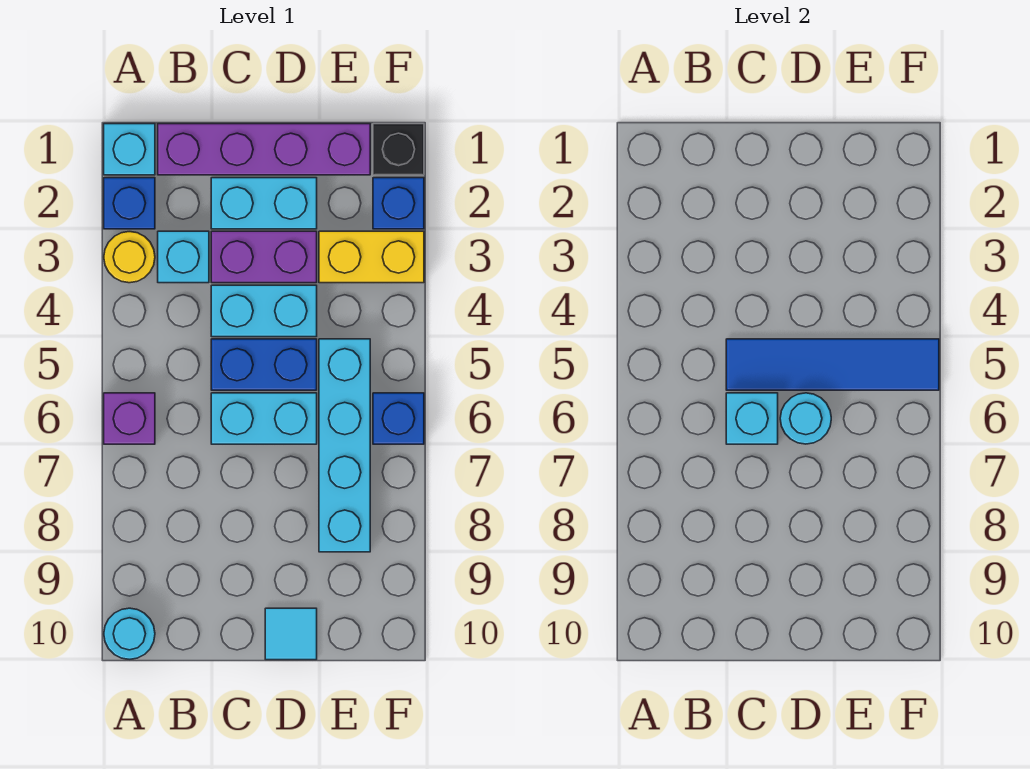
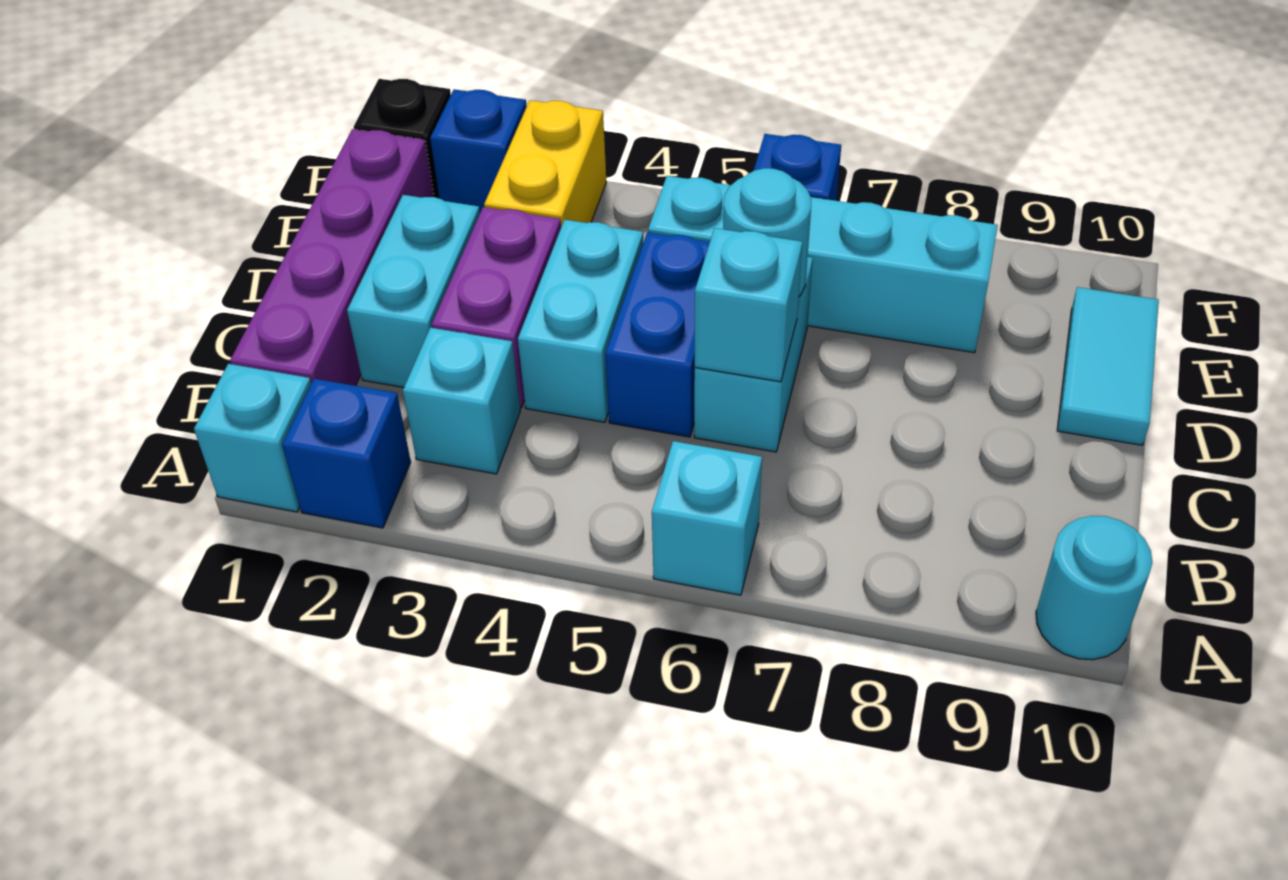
yellow round brick A3 level 1 -> none
purple brick A6 level 1 -> cyan brick A6 level 1
blue tile C5:F5 level 2 -> none
cyan tile D10 level 1 -> cyan tile D10:E10 level 1

